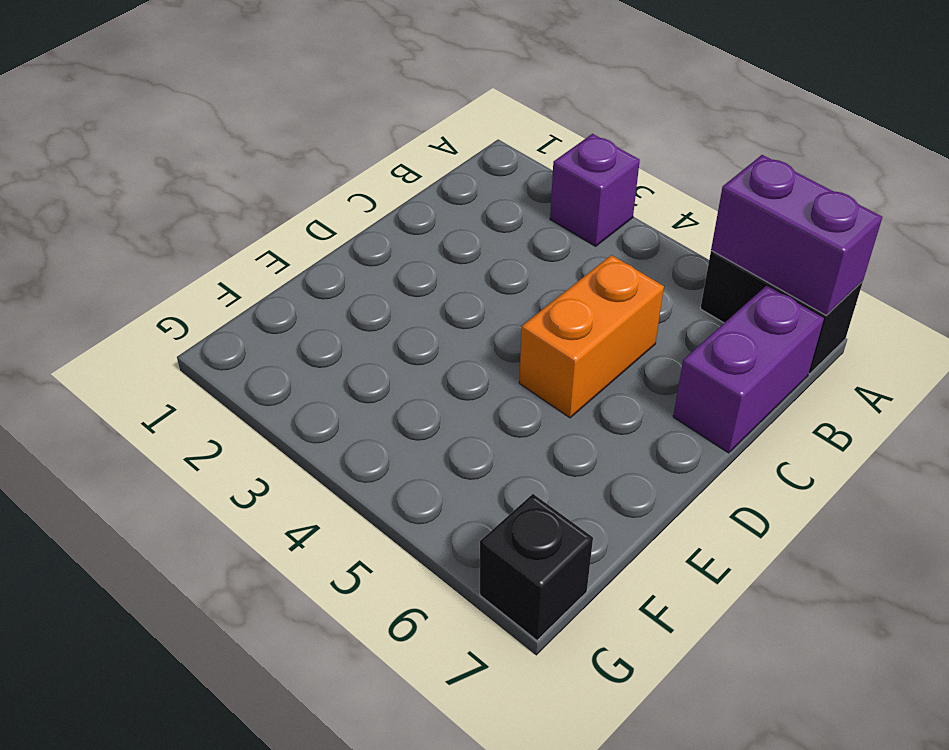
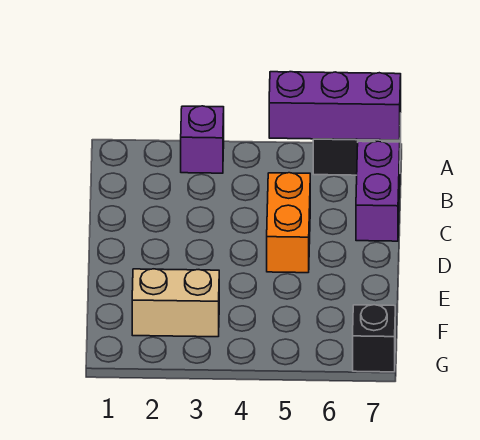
purple brick A6:A7 level 2 -> purple brick A5:A7 level 2
none -> tan brick F2:F3 level 1

